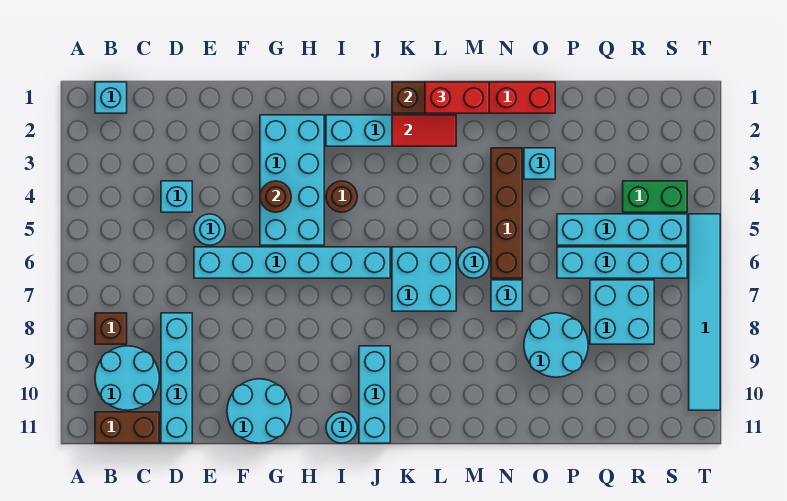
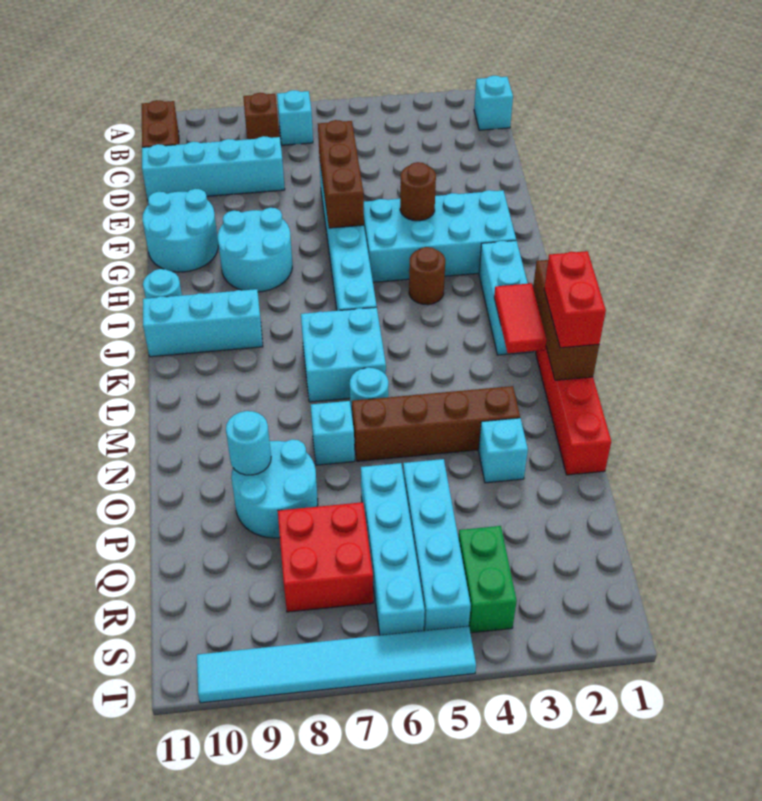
cyan round brick B9:C10 level 1 -> cyan round brick G8:H9 level 1
cyan brick D4 level 1 -> cyan brick B7 level 1
cyan round brick E5 level 1 -> cyan round brick O9 level 2
none -> brown brick E6:G6 level 2
cyan brick Q7:R8 level 1 -> red brick Q7:R8 level 1

